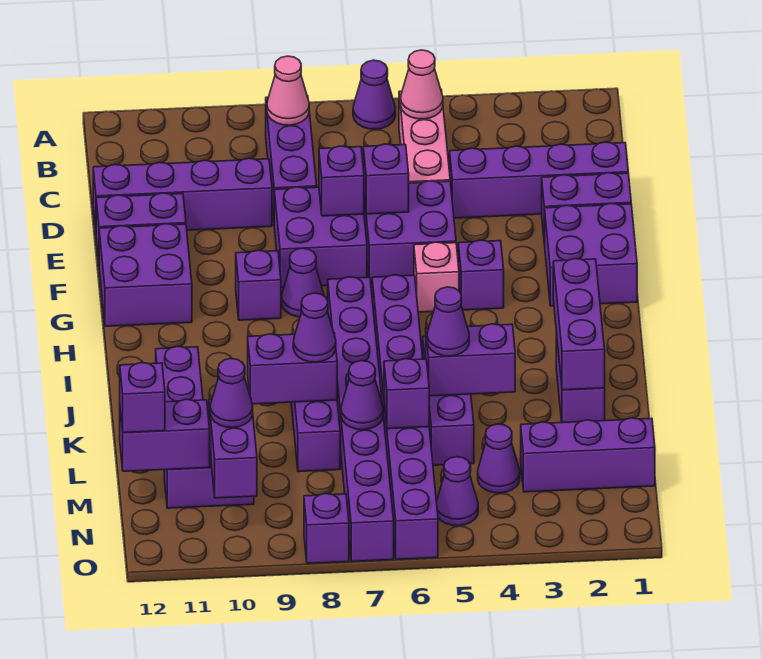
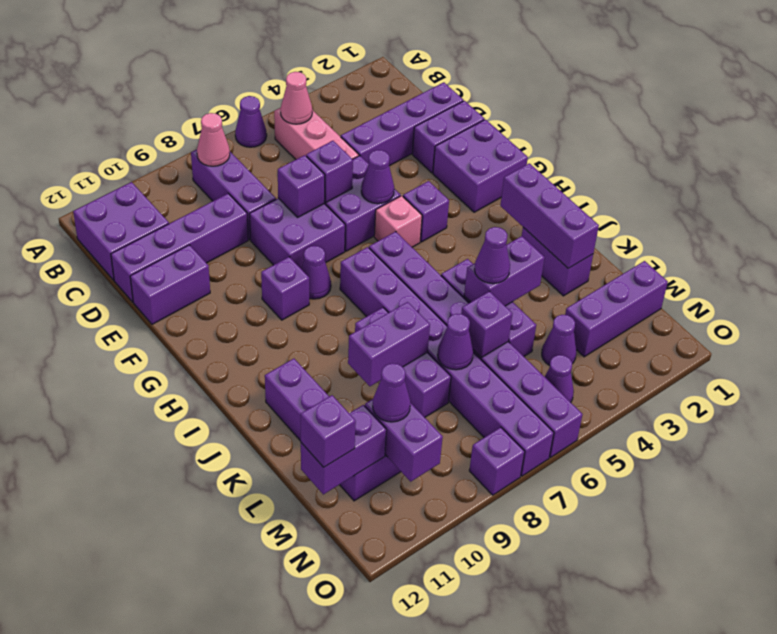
purple brick F11:G12 level 1 -> purple brick B11:C12 level 1
purple cone K8 level 3 -> purple cone F5 level 2

